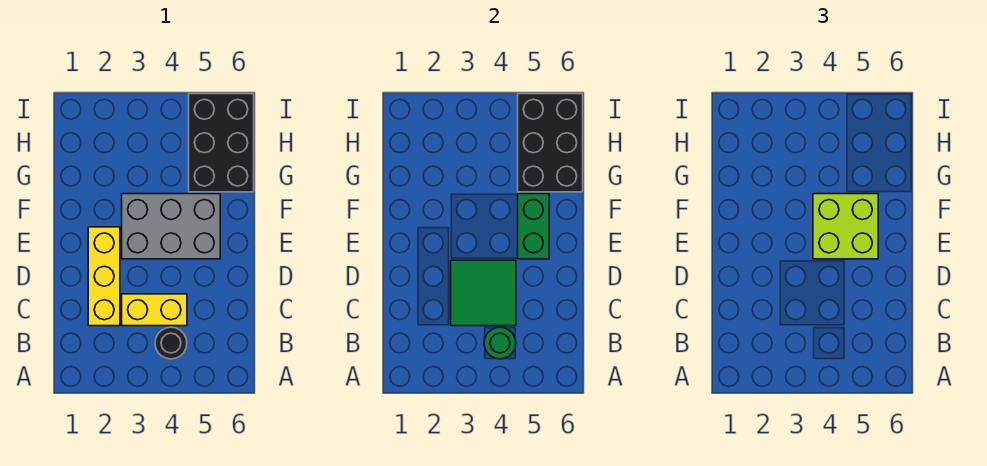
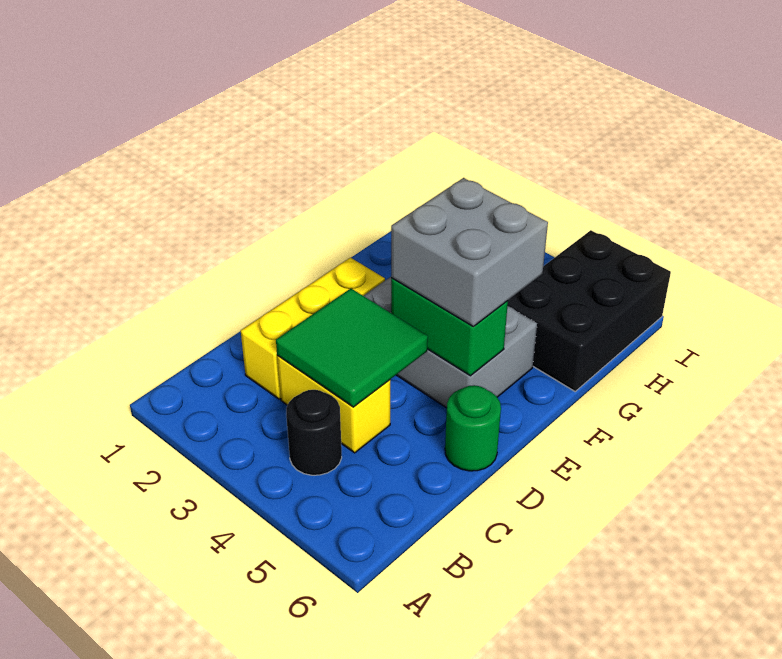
green round brick B4 level 2 -> green round brick D6 level 1
lime brick E4:F5 level 3 -> grey brick E4:F5 level 3
green brick E5:F5 level 2 -> green brick E4:E5 level 2
black brick G5:I6 level 2 -> none

